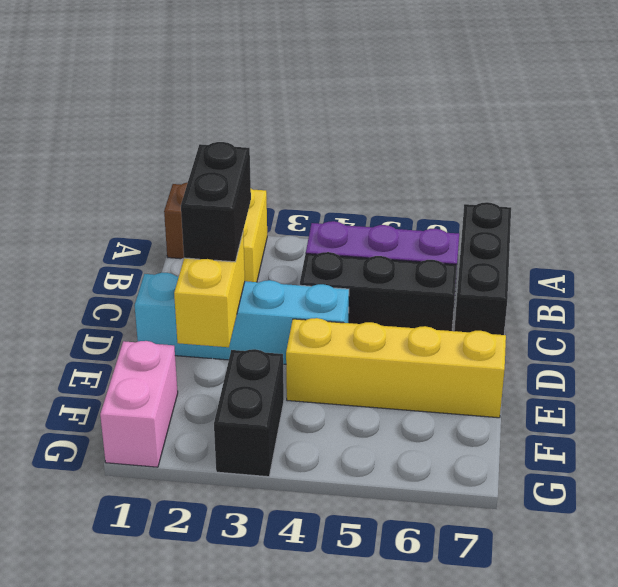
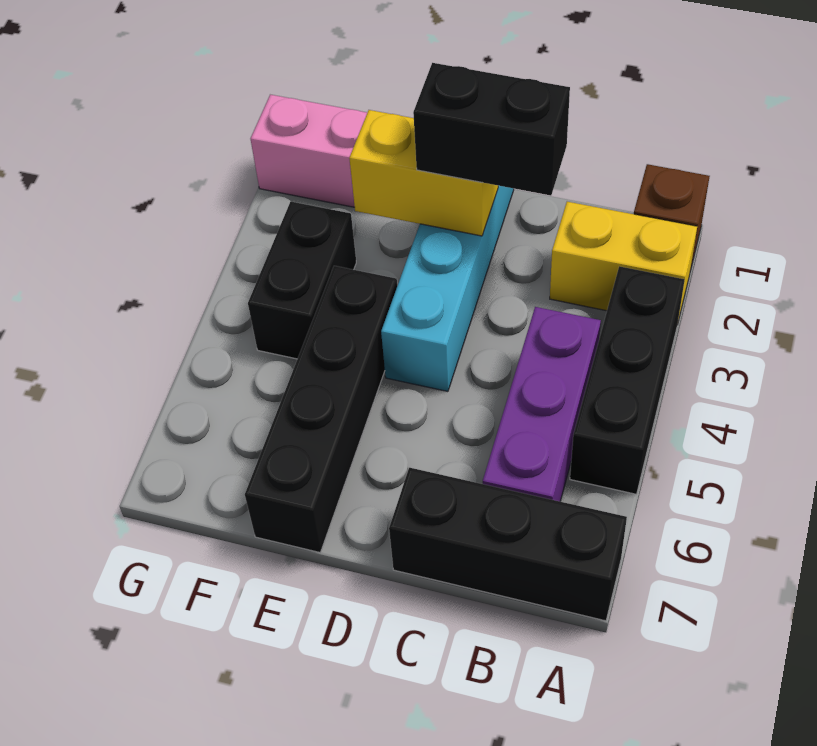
black brick C4:C6 level 1 -> black brick A3:A5 level 1
yellow brick E4:E7 level 1 -> black brick E4:E7 level 1
black brick F3:G3 level 1 -> black brick F3:F4 level 1

